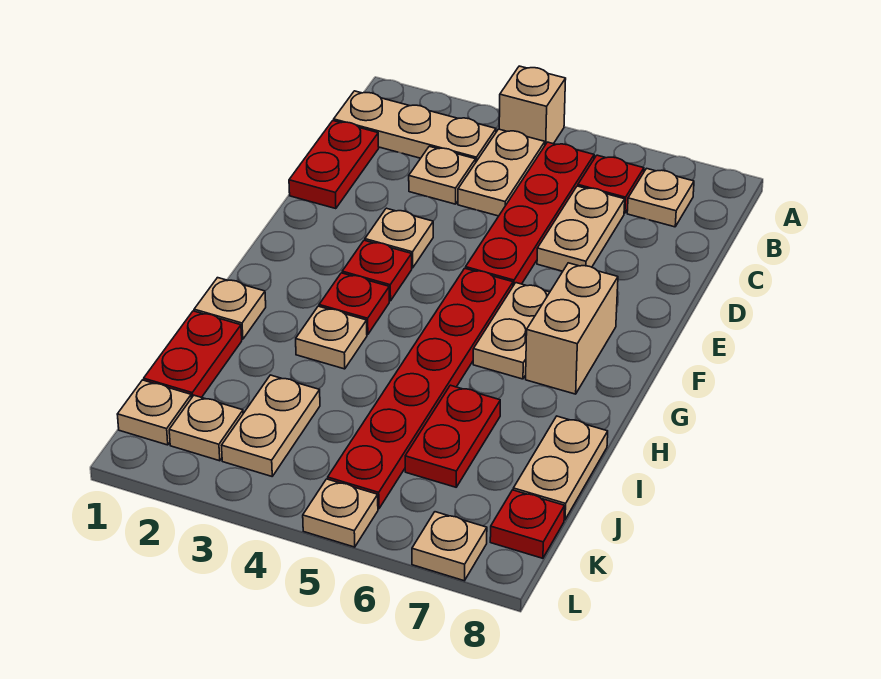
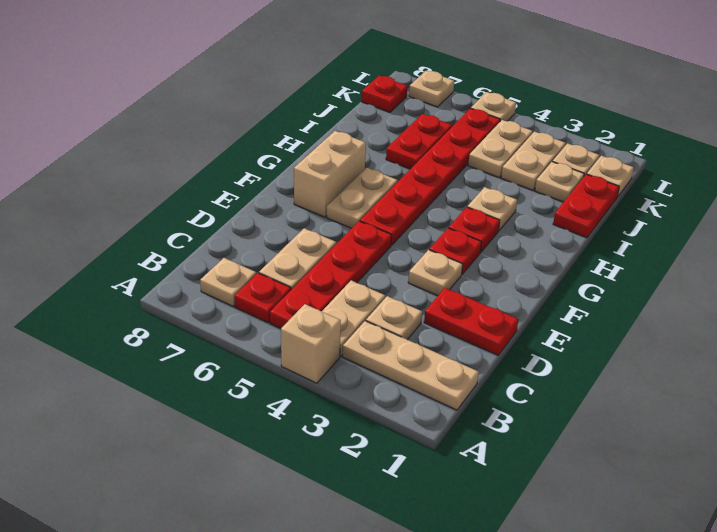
red plate C1:D1 level 1 -> red plate D1:D2 level 1
tan plate H1 level 1 -> tan plate J2 level 1
tan plate I8:J8 level 1 -> tan plate J4:K4 level 1

